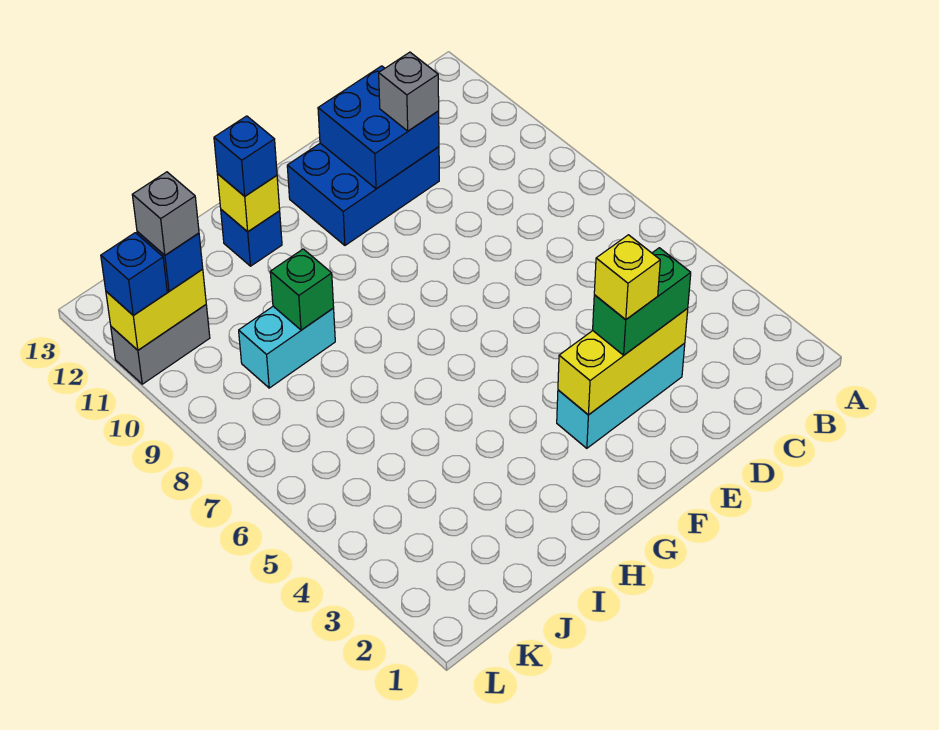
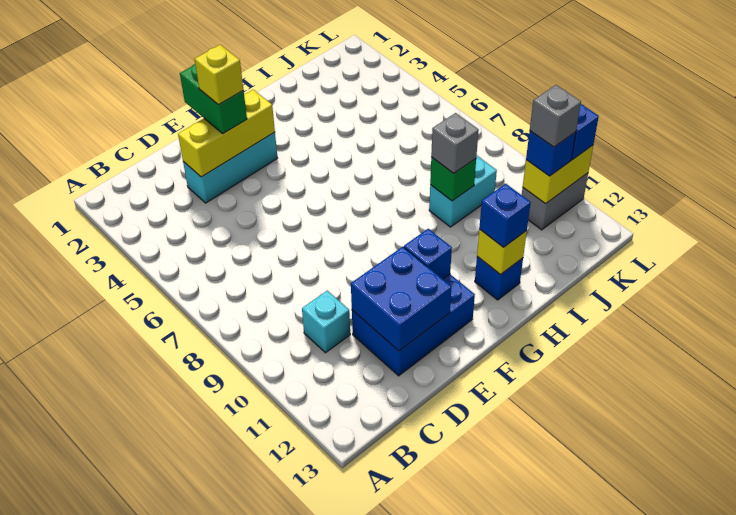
none -> cyan brick C10 level 1
green brick D3:E3 level 3 -> green brick E2:E3 level 3
grey brick D11 level 3 -> grey brick I9 level 3
none -> blue brick F11 level 2

